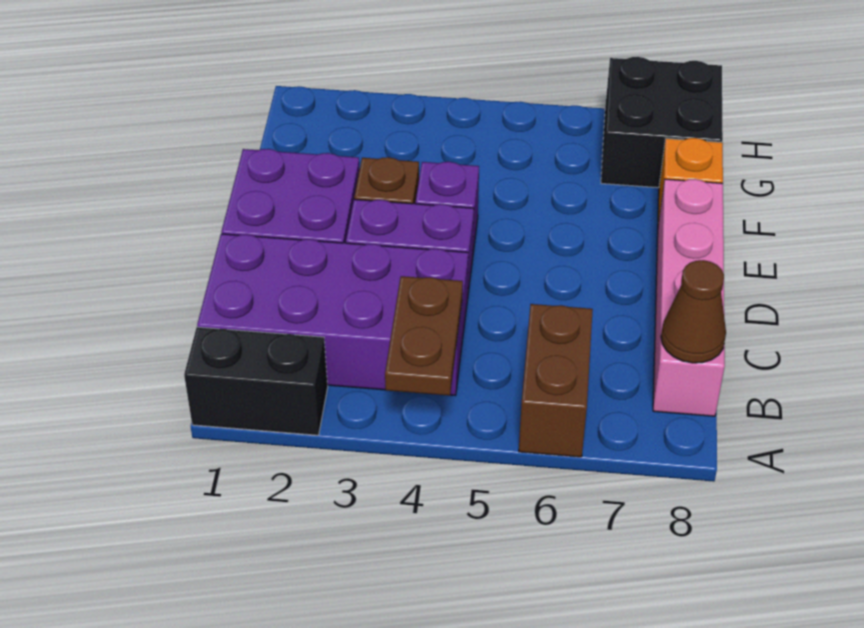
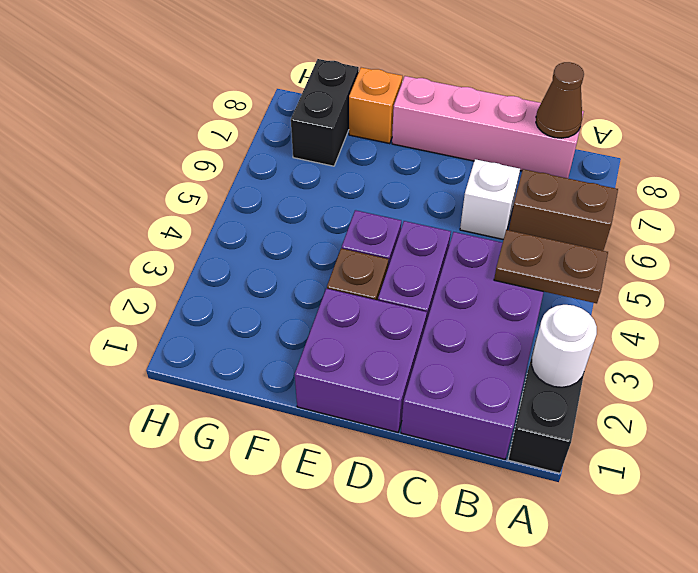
none -> white round brick A2 level 2
none -> white brick C6 level 1
black brick G7:H8 level 1 -> black brick G7:G8 level 1

